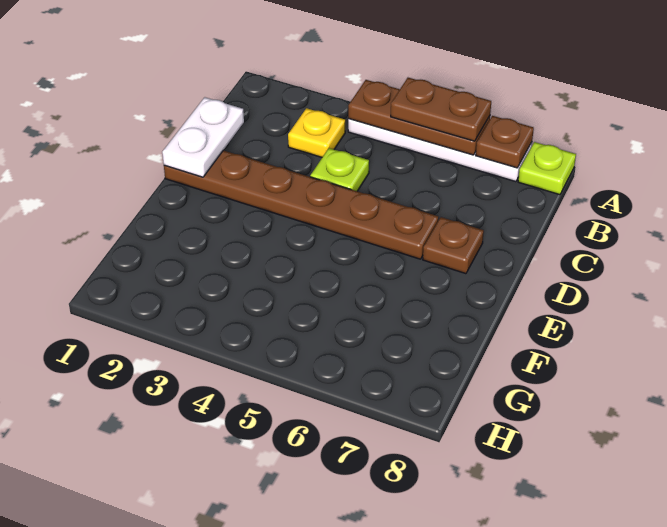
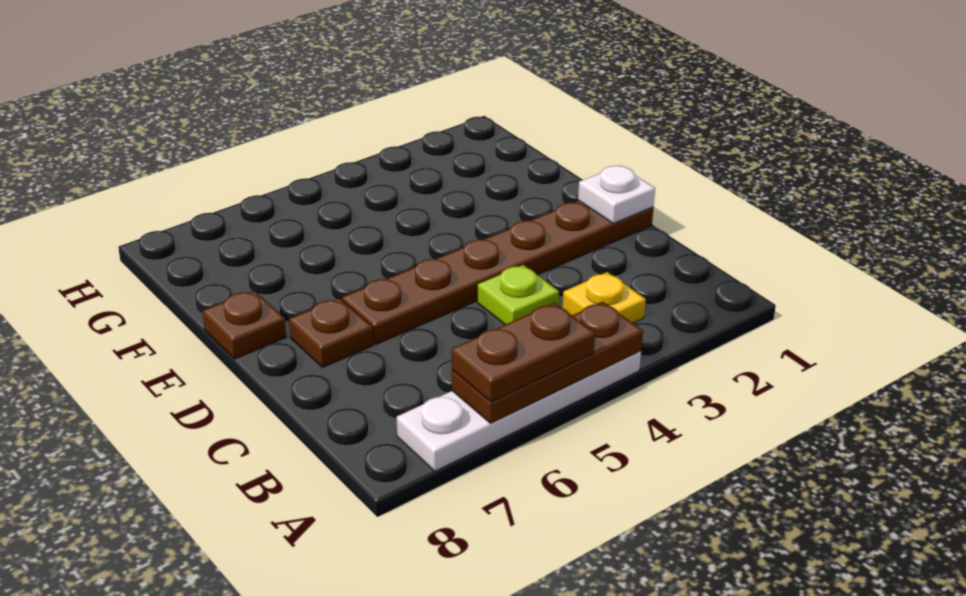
brown plate A7 level 2 -> brown plate E8 level 1
lime plate A8 level 1 -> none
white plate C1:D1 level 2 -> white plate D1 level 2

